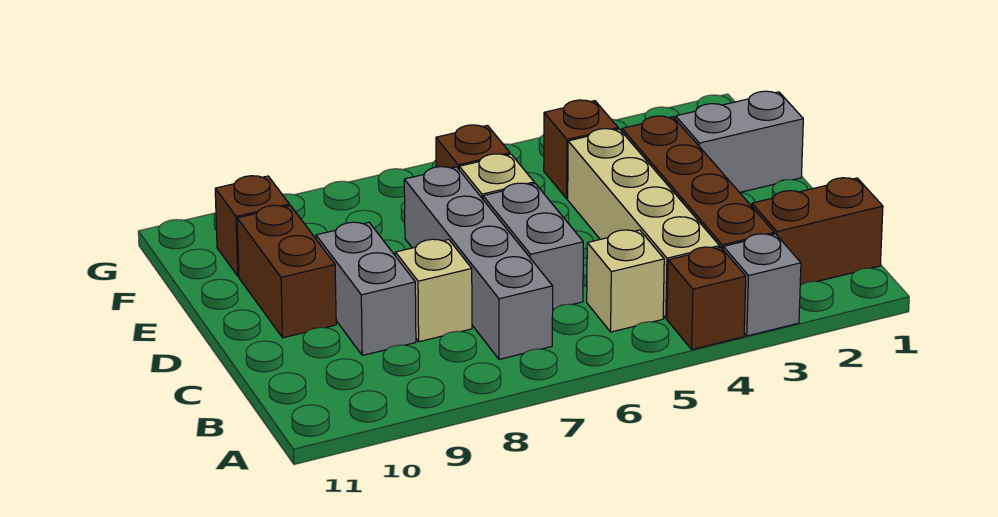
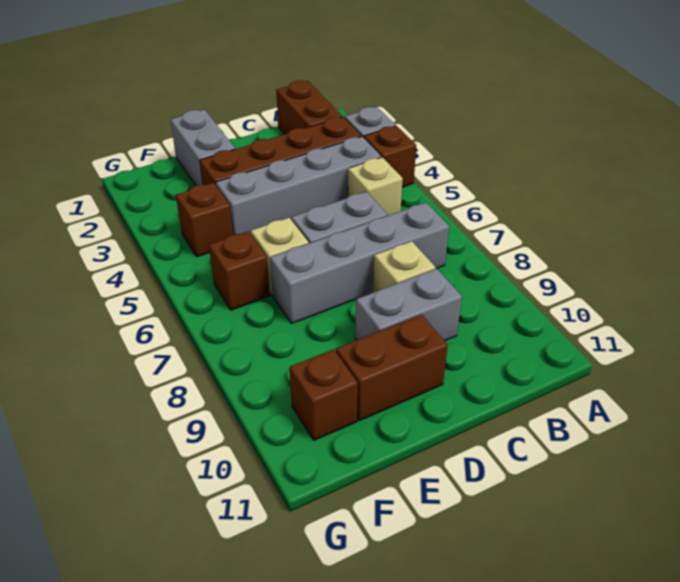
tan brick B4:E4 level 1 -> grey brick B4:E4 level 1

